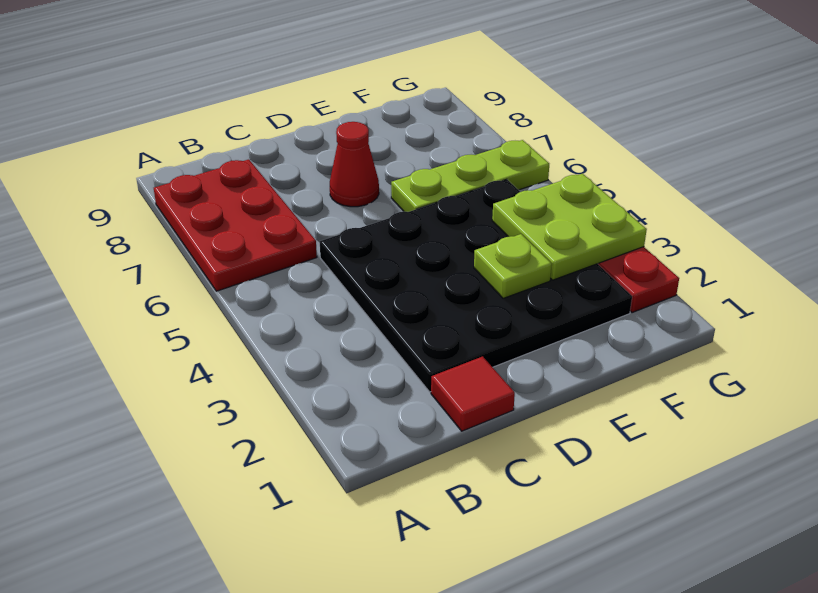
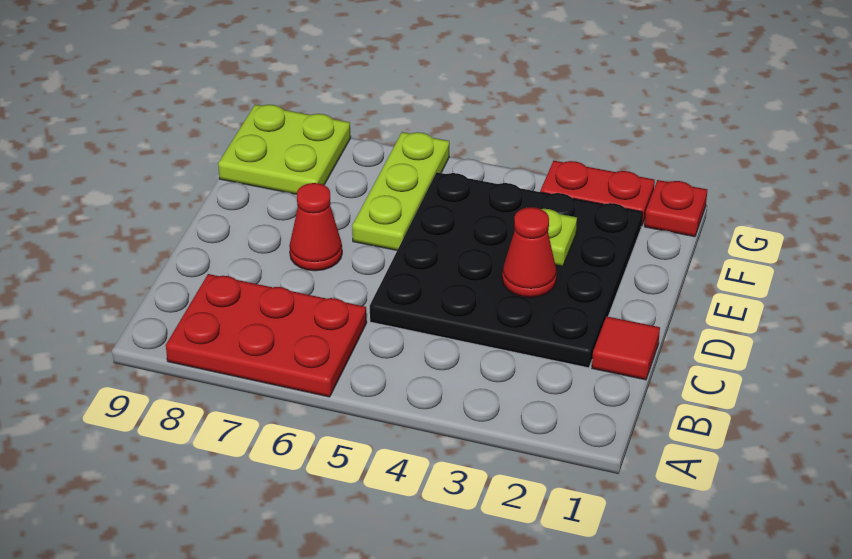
none -> red cone D3 level 2
lime plate F3:G4 level 2 -> lime plate F8:G9 level 1
none -> red plate G1 level 1

